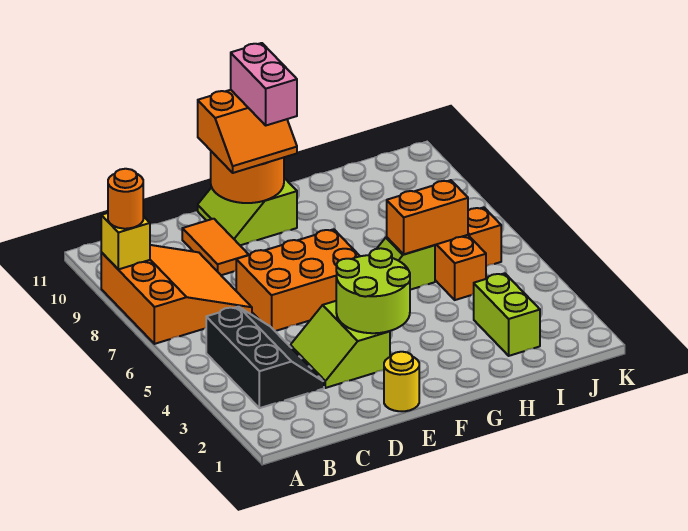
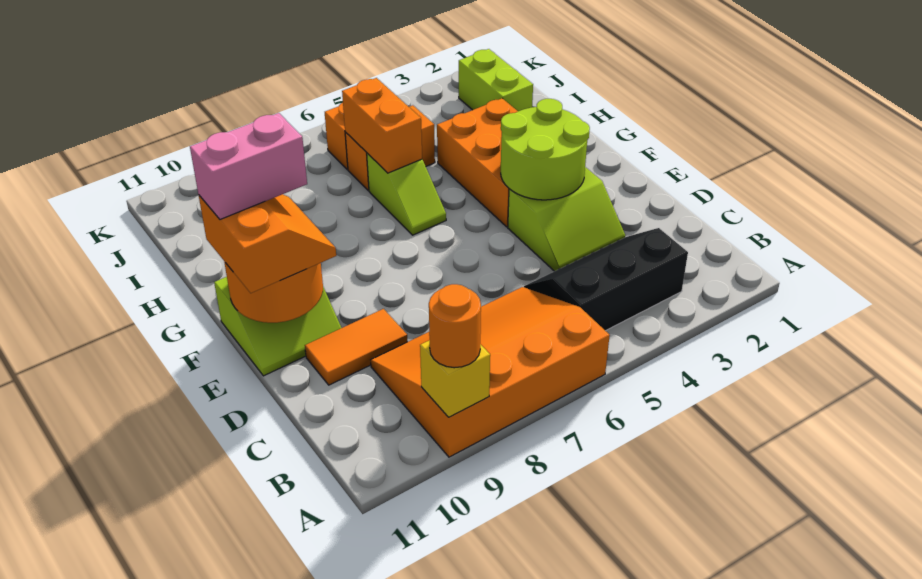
orange slope A7:C9 level 1 top A -> orange slope A6:C9 level 1 top A
orange brick D6:F7 level 1 -> orange brick F3:H4 level 1
yellow round brick E1 level 1 -> none
lime brick I2:I3 level 1 -> lime brick I2:J2 level 1

